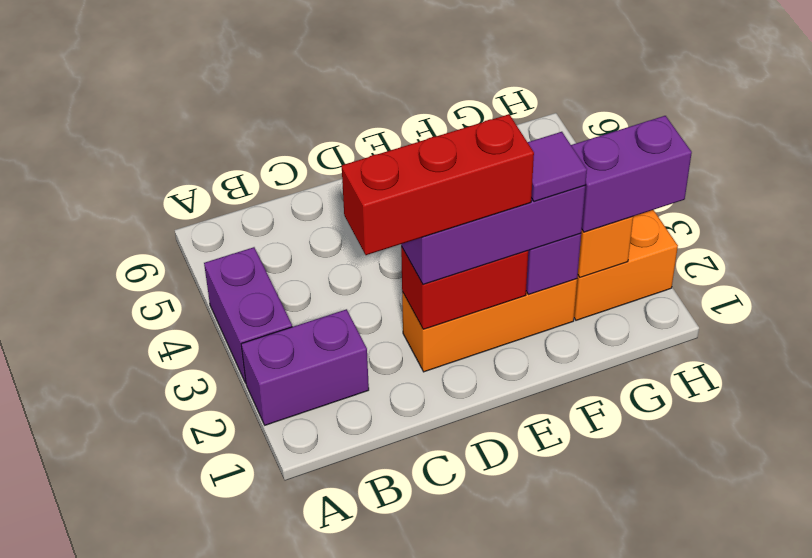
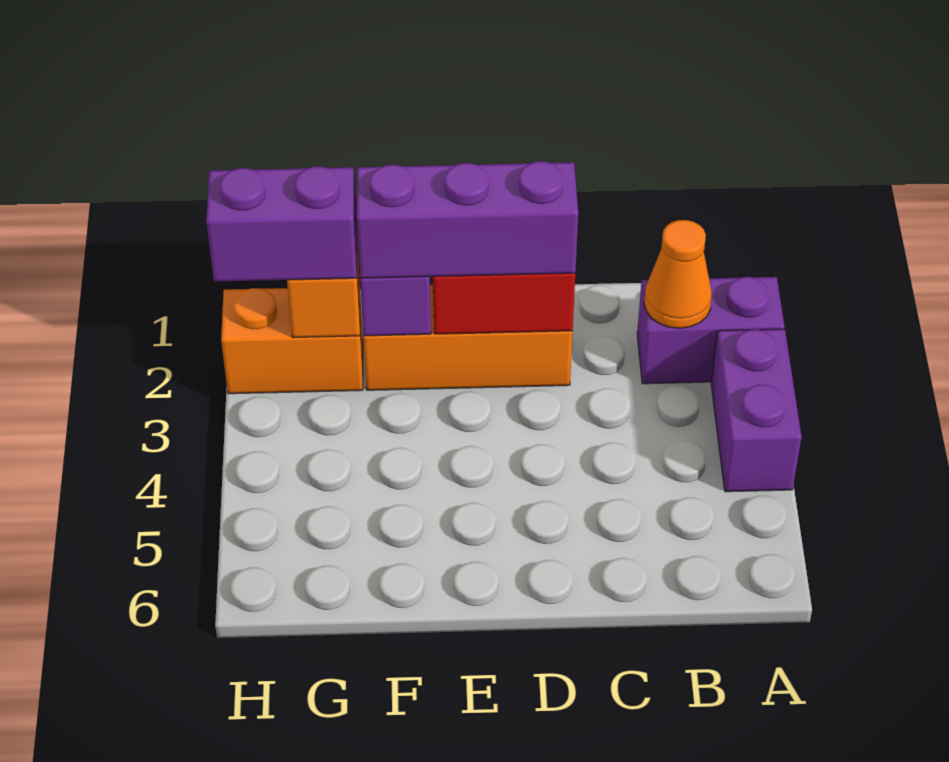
none -> orange cone B2 level 2
red brick C2:E2 level 4 -> none
purple tile F2 level 4 -> none

